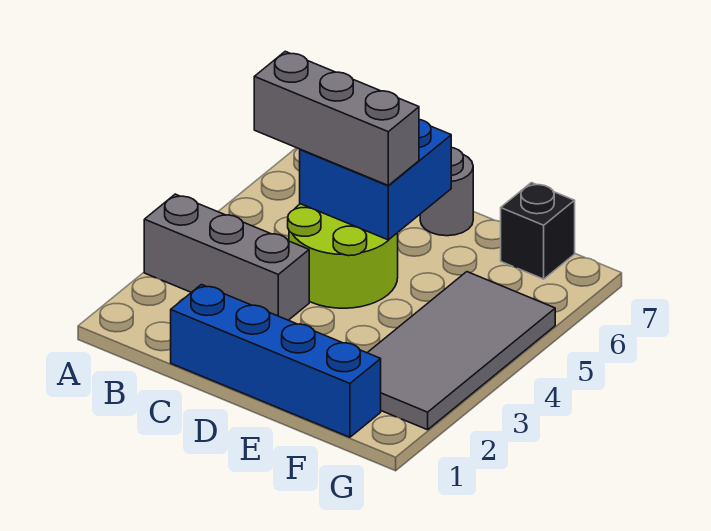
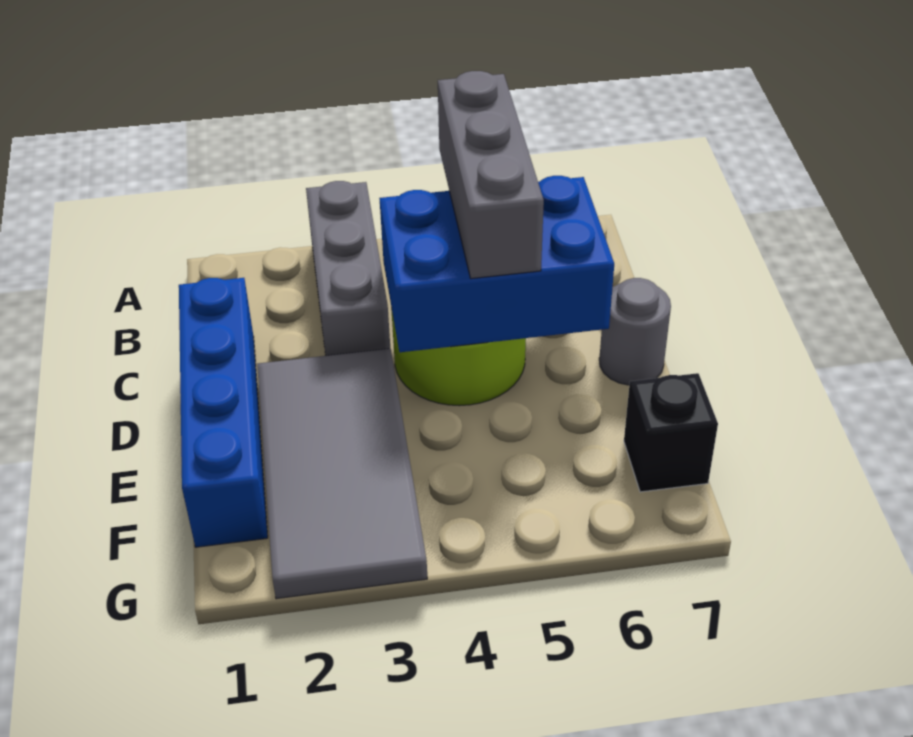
blue brick C5:D6 level 2 -> blue brick C4:D6 level 2
grey tile F2:G5 level 1 -> grey tile D2:G3 level 1

